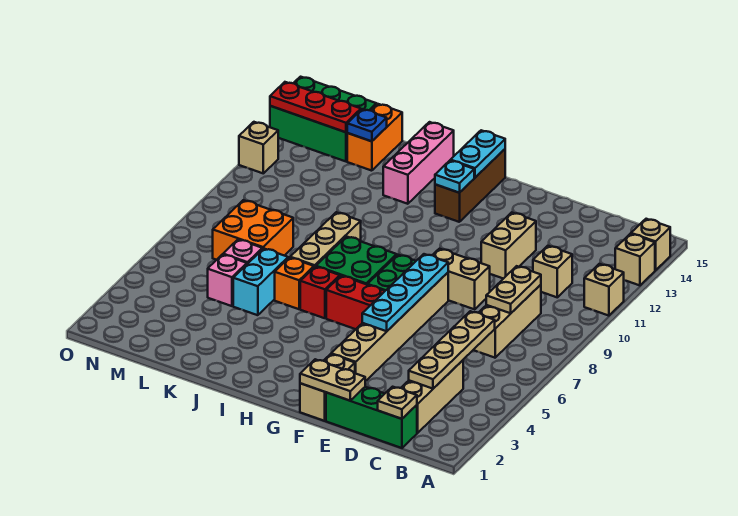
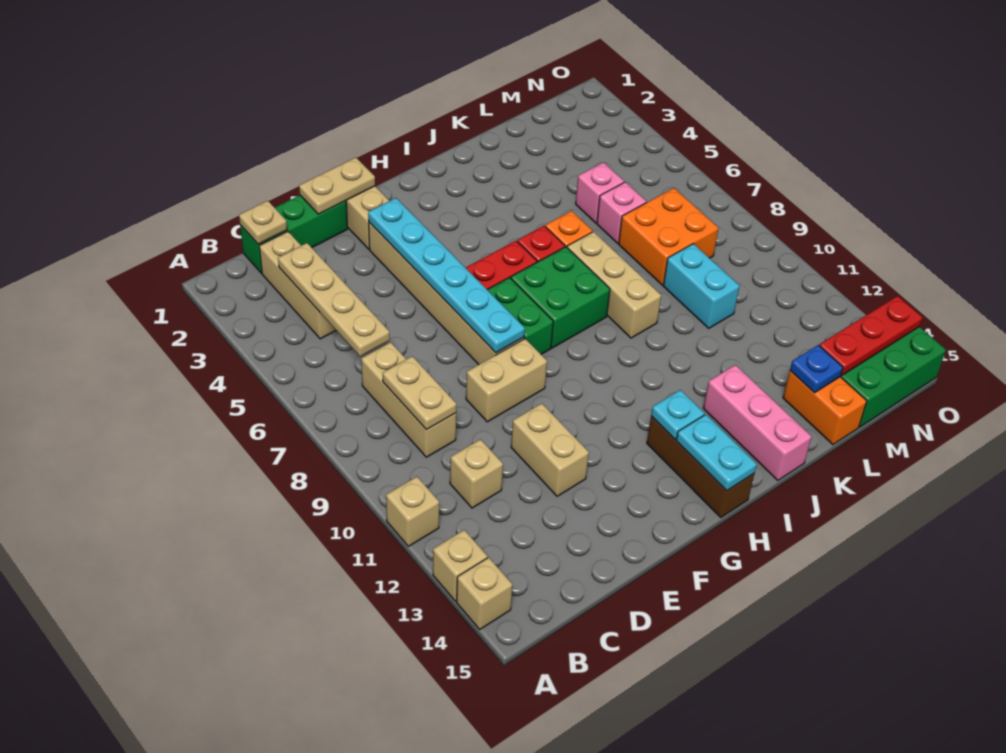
cyan plate F5:F8 level 2 -> cyan plate F3:F8 level 2
cyan brick K5:K6 level 1 -> cyan brick L9:L10 level 1
tan brick O12 level 1 -> none

